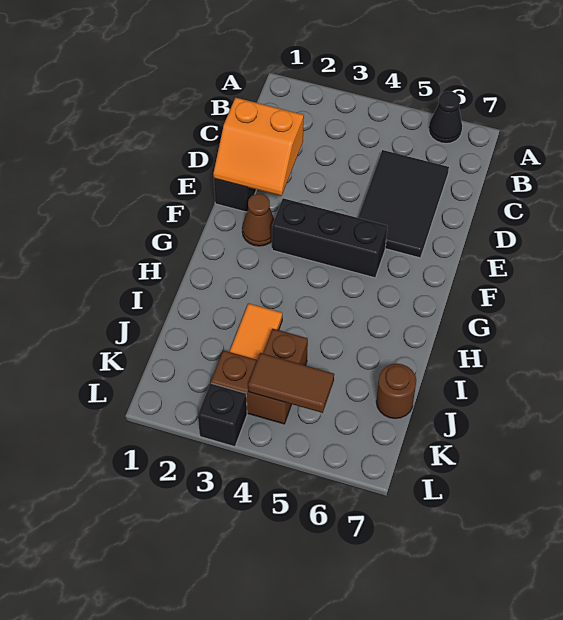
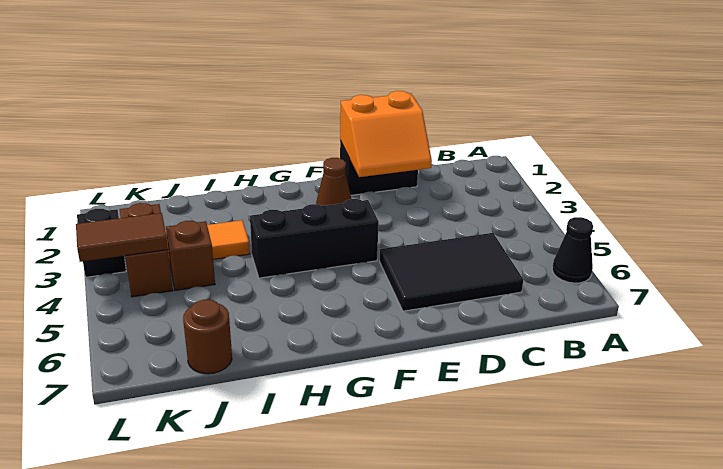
orange slope D1:E2 level 2 top D -> orange slope D1:E2 level 2 top 1
black brick F3:F5 level 1 -> black brick F4:H4 level 1
brown tile K4:K5 level 2 -> brown tile K4:L4 level 2

